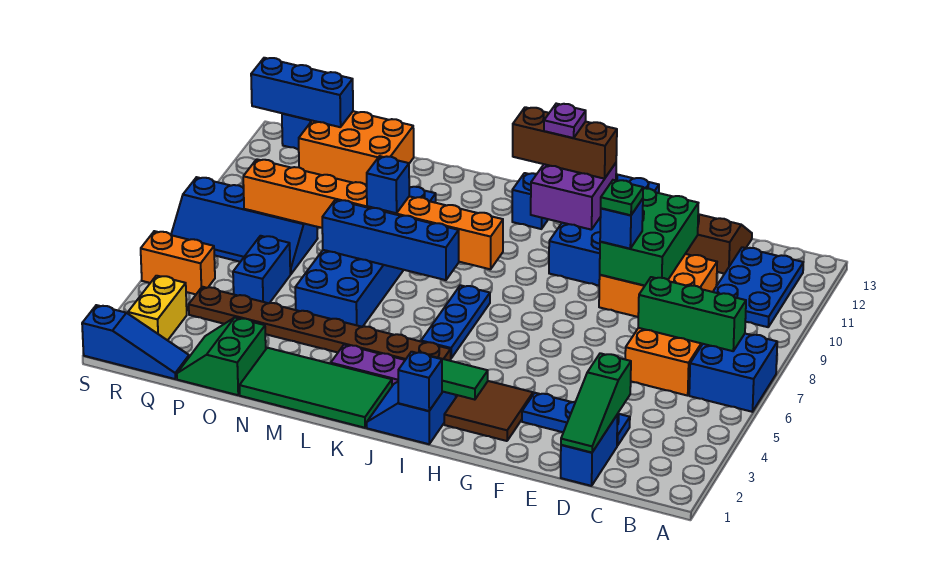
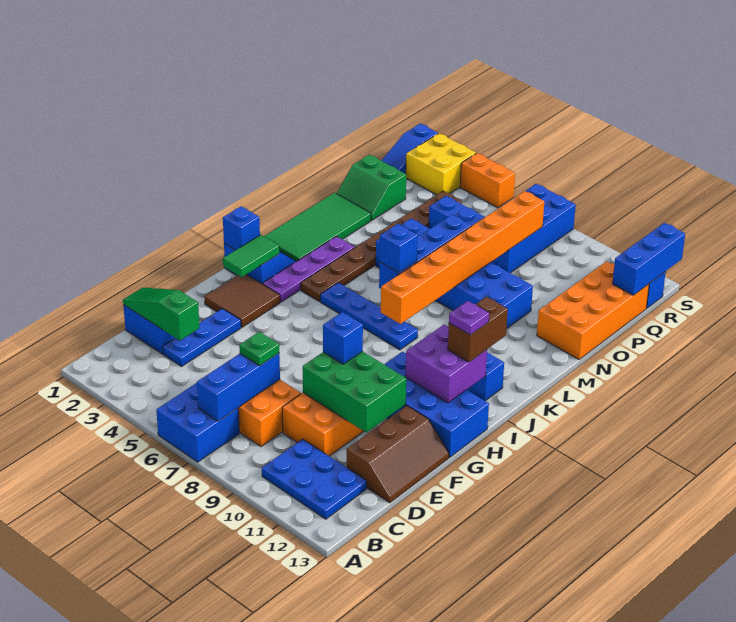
green brick B7:D7 level 2 -> blue brick B7:D7 level 2
green plate F9 level 4 -> green plate D7 level 3
brown brick H12:J12 level 3 -> brown brick I12:J12 level 3
blue plate J5:J7 level 1 -> blue plate J5:J8 level 1
blue brick M8 level 3 -> blue brick K7 level 3
green slope O1:P2 level 1 top O -> green slope O1:P2 level 1 top P
orange brick O12:Q13 level 1 -> orange brick N12:Q13 level 1
blue slope P7:S8 level 1 top 8 -> blue brick P7:S8 level 1
yellow brick R2:R3 level 1 -> yellow brick R2:S3 level 1
orange brick R5:S5 level 1 -> orange brick S4:S5 level 1

